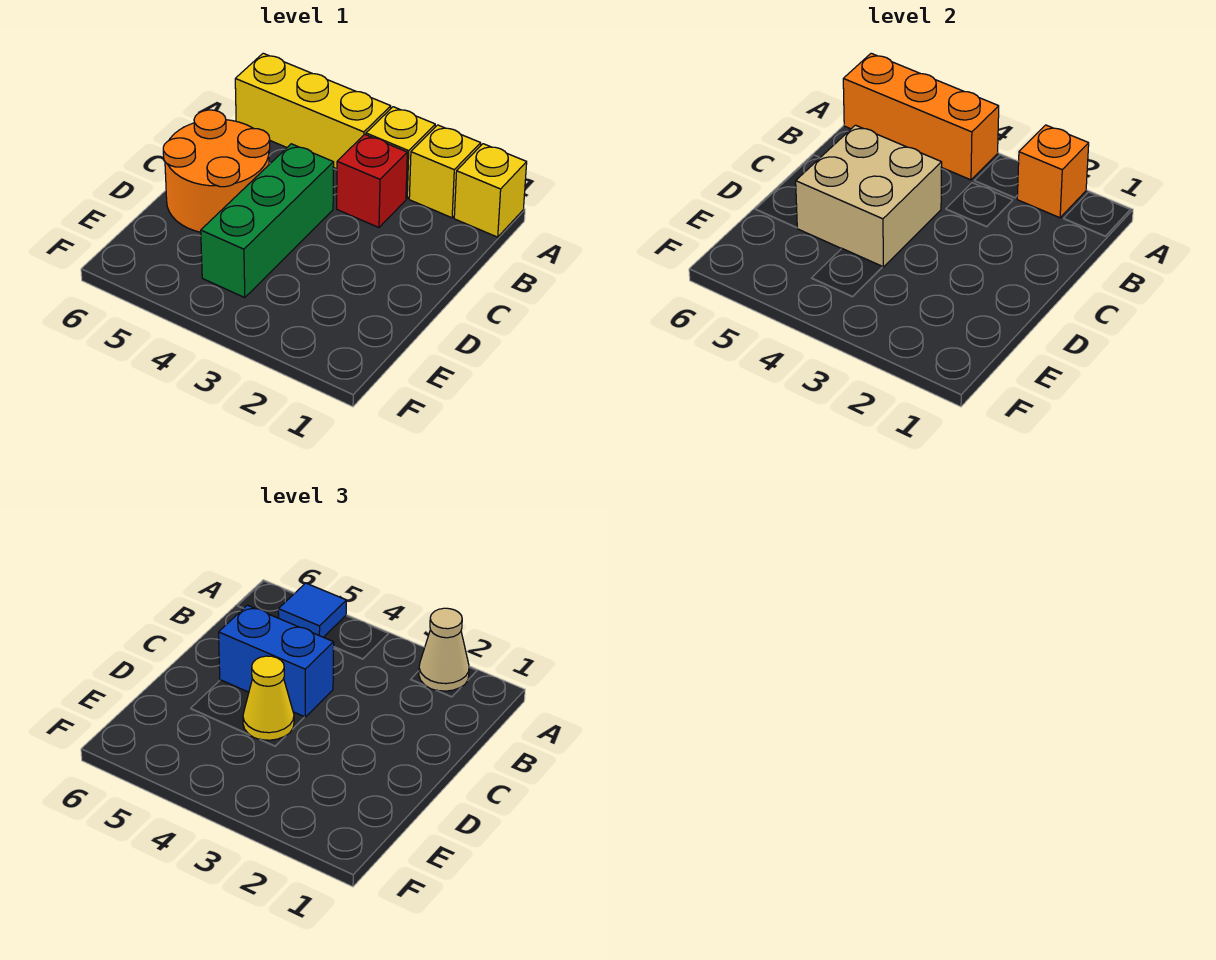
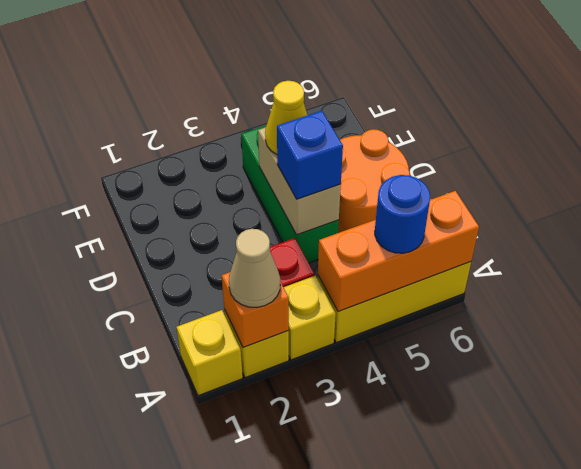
blue tile A5 level 3 -> blue round brick A5 level 3
tan brick C4:D5 level 2 -> tan brick C4:D4 level 2
blue brick C4:C5 level 3 -> blue brick C4 level 3

